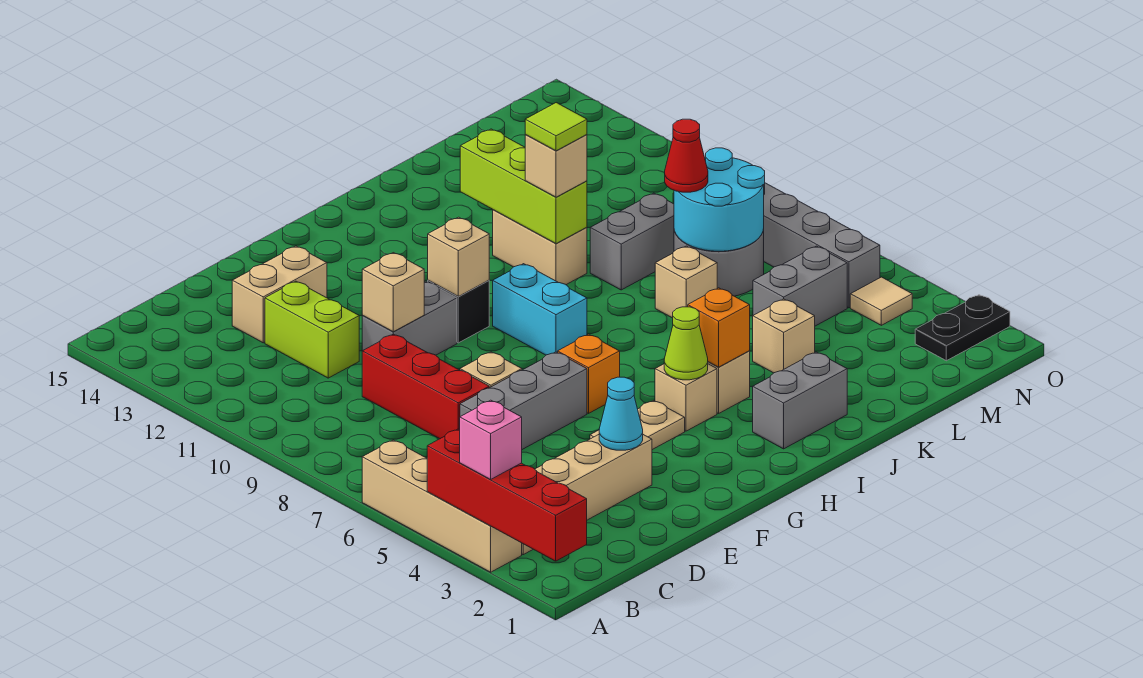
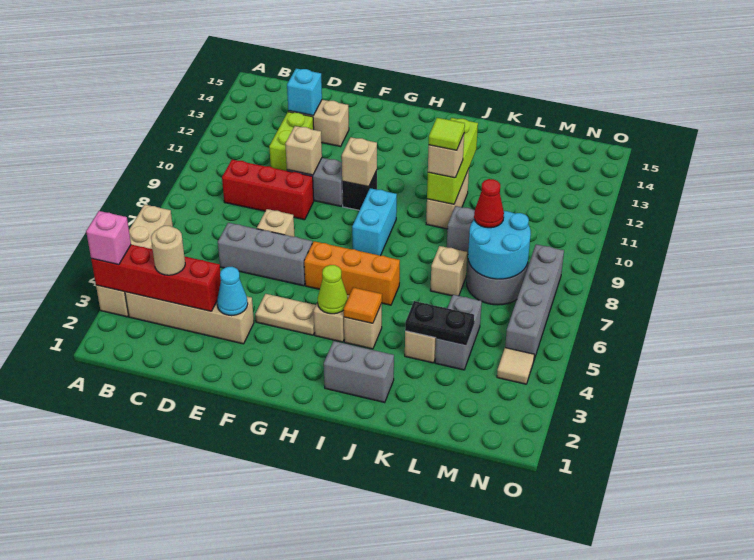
red brick A1:A4 level 2 -> red brick A3:D3 level 2
none -> tan round brick C3 level 3
red brick D7:D9 level 1 -> red brick C9:E9 level 1
none -> cyan brick D13 level 2
orange brick G6 level 1 -> orange brick G6:I6 level 1
orange brick I4 level 2 -> orange tile I4 level 2
grey brick L5:M5 level 1 -> grey brick L4:L5 level 1
black plate N2:O2 level 1 -> black plate K4:L4 level 2

